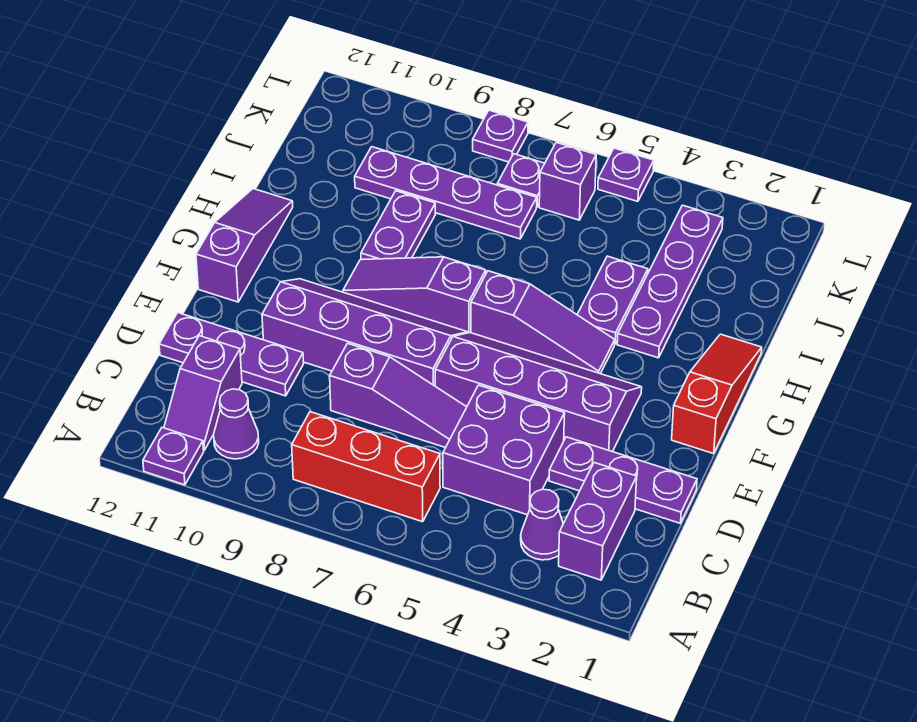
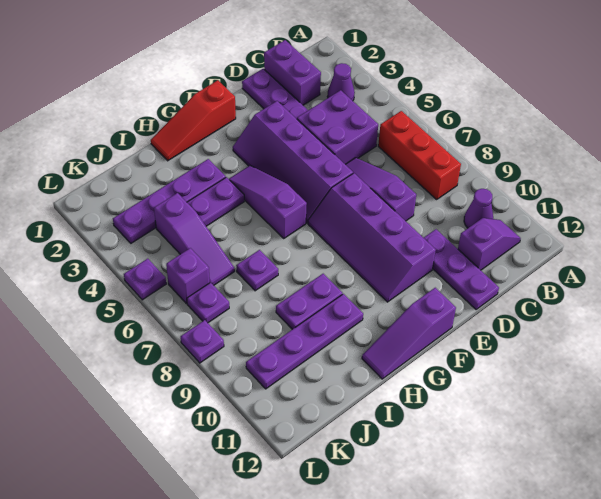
purple plate A11 level 1 -> purple plate I7 level 1
purple brick B2:C2 level 1 -> purple brick C1:C2 level 1
purple slope G7:G9 level 1 top 7 -> purple slope J4:J6 level 1 top 4
purple plate J7:J10 level 1 -> purple plate H10:K10 level 1

